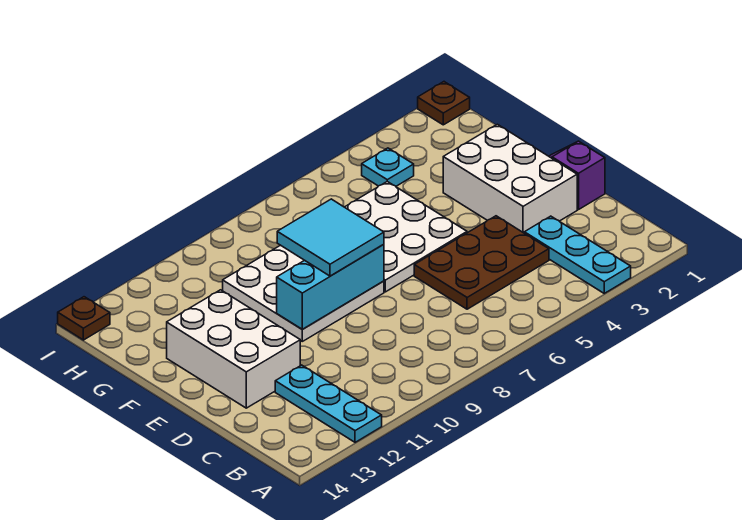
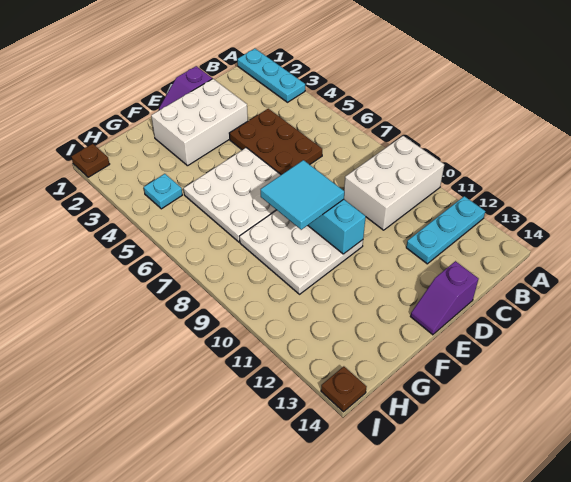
cyan plate A3:C3 level 1 -> cyan plate A1:A3 level 1
white brick D12:F13 level 1 -> white brick A9:C10 level 1
none -> purple slope D14:E14 level 1 top D

